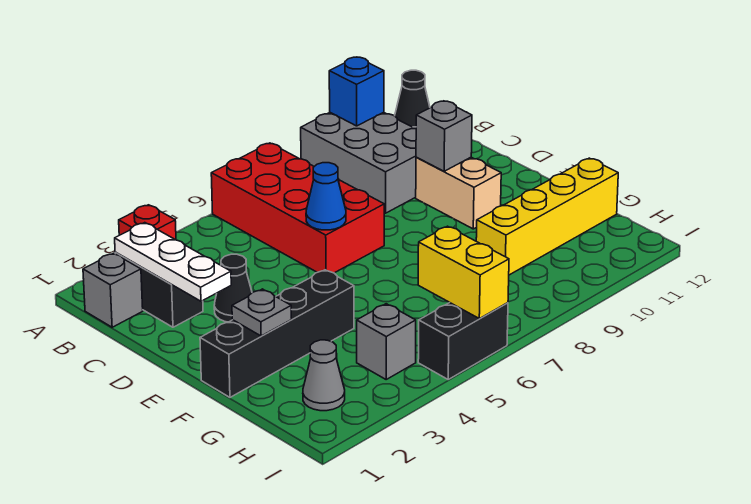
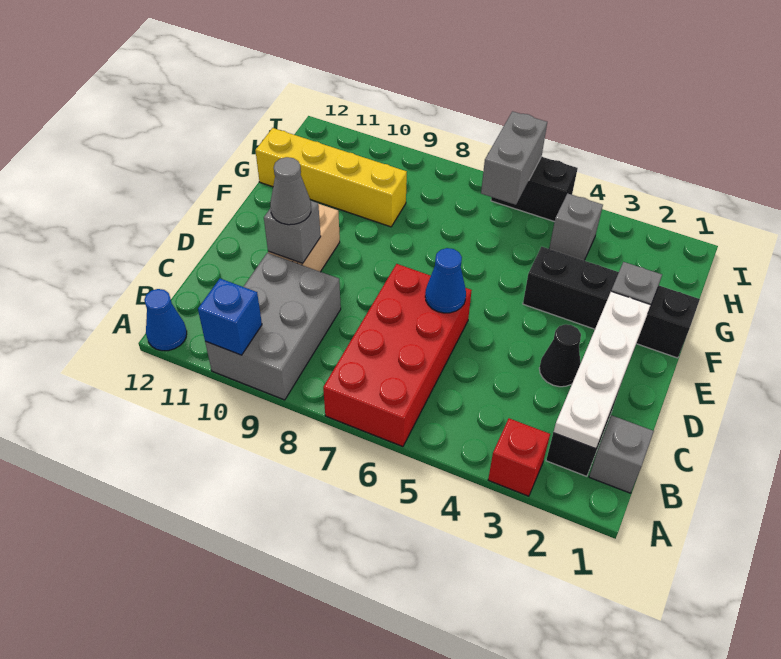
black cone A12 level 1 -> blue cone A12 level 1
white plate B2:D2 level 2 -> white plate B2:E2 level 2
grey cone H2 level 1 -> grey cone D10 level 3
yellow brick H6:I6 level 2 -> grey brick H6:I6 level 2

